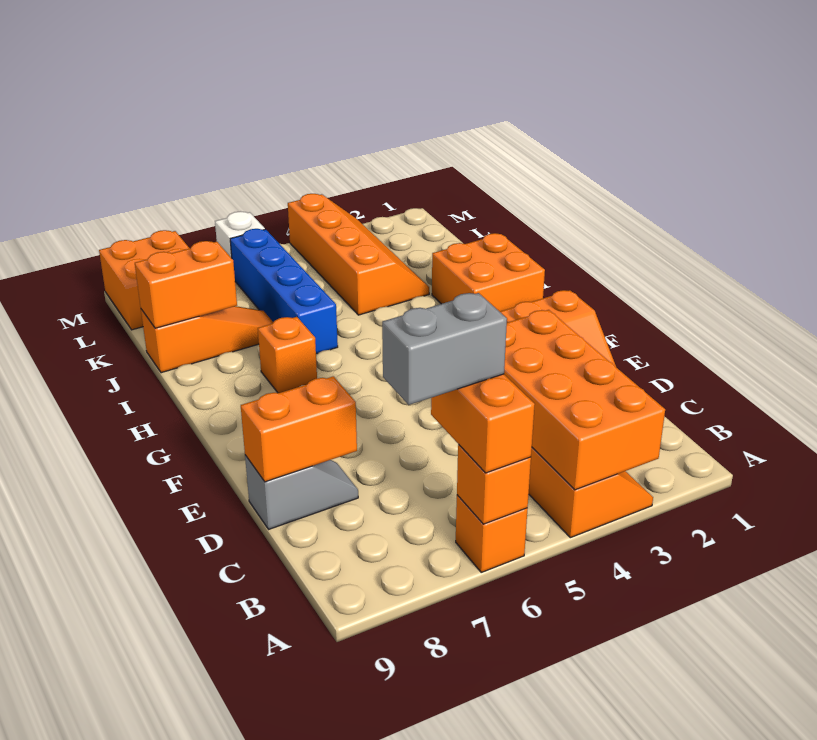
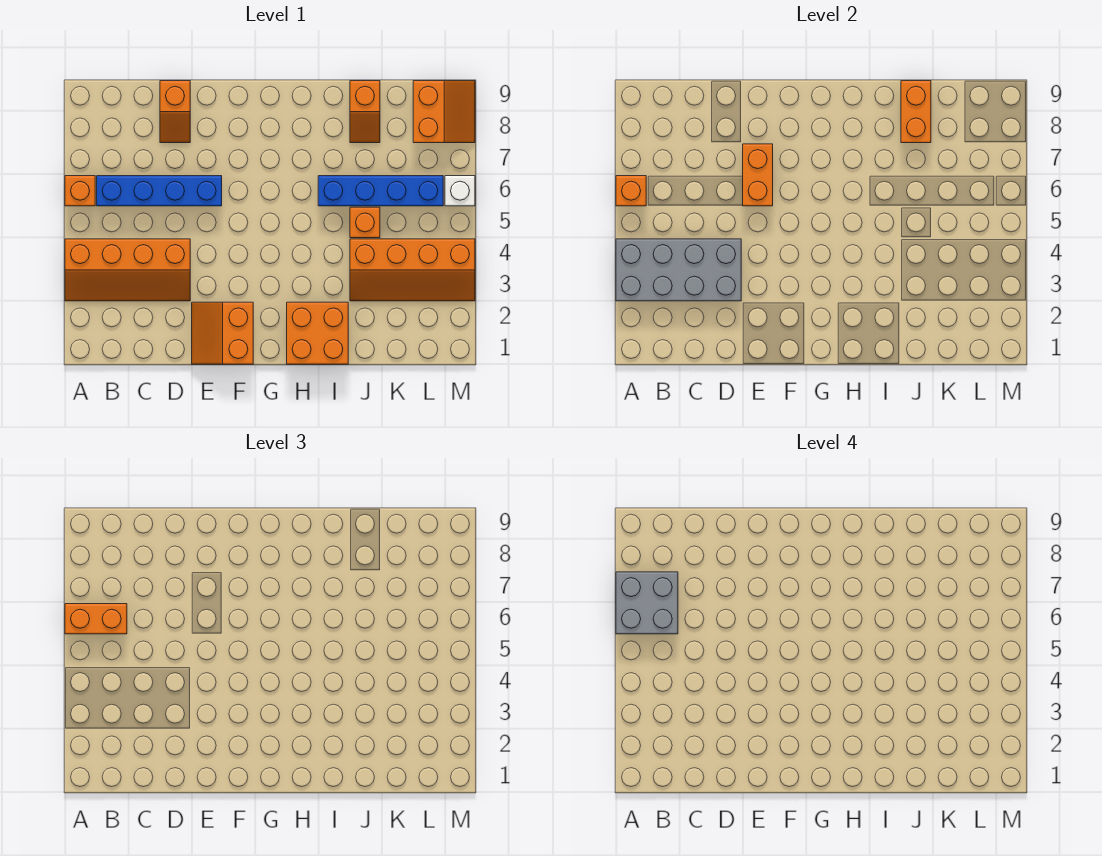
orange brick A3:D4 level 2 -> grey brick A3:D4 level 2
none -> blue brick B6:E6 level 1
grey brick B6:B7 level 4 -> grey brick A6:B7 level 4
grey slope D8:D9 level 1 top 9 -> orange slope D8:D9 level 1 top 9
orange brick D8:D9 level 2 -> orange brick E6:E7 level 2
orange brick H7 level 1 -> orange brick J5 level 1
orange slope J7:J9 level 1 top 9 -> orange slope J8:J9 level 1 top 9
orange brick L8:M9 level 1 -> orange slope L8:M9 level 1 top L

